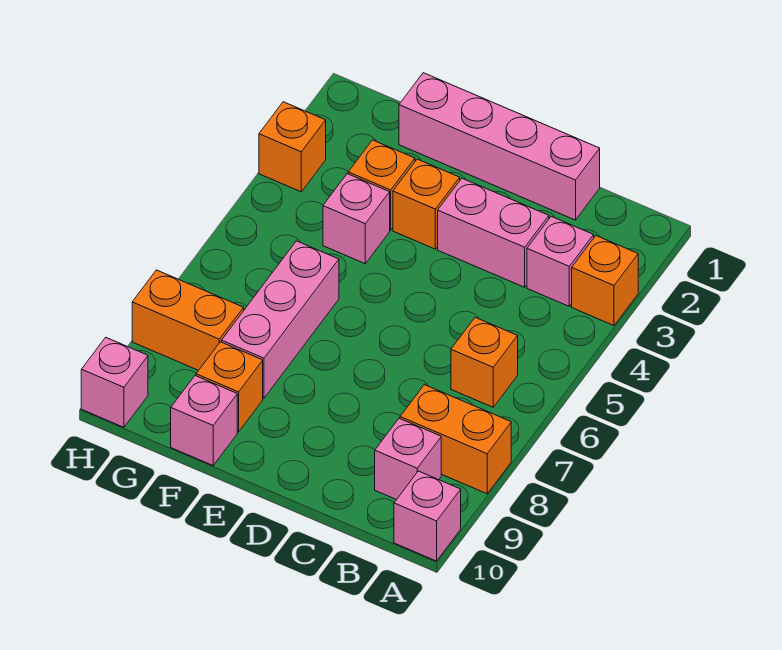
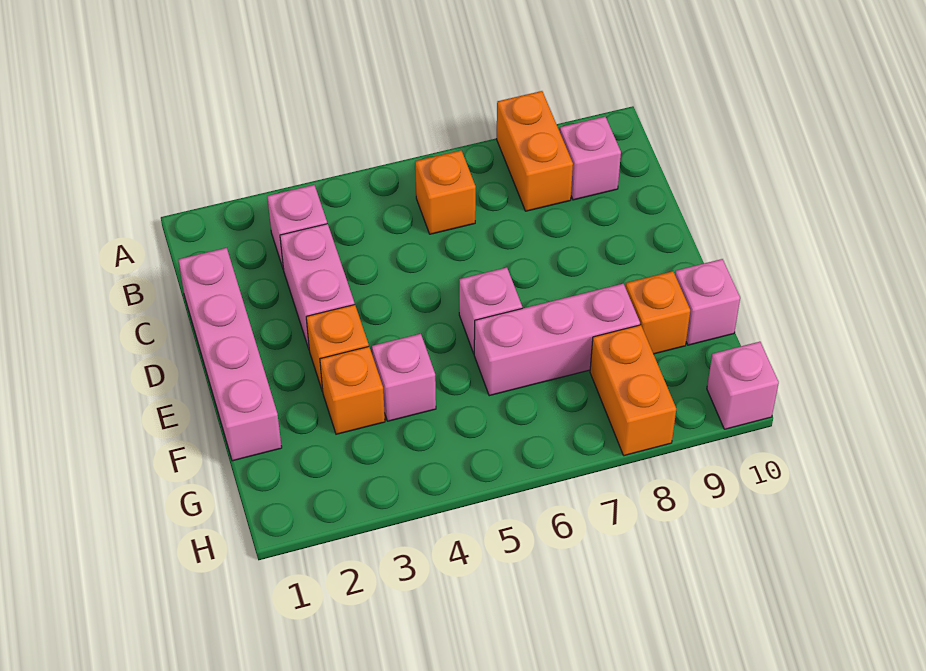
orange brick A3 level 1 -> none
pink brick A10 level 1 -> pink brick E6 level 1
orange brick H3 level 1 -> none

